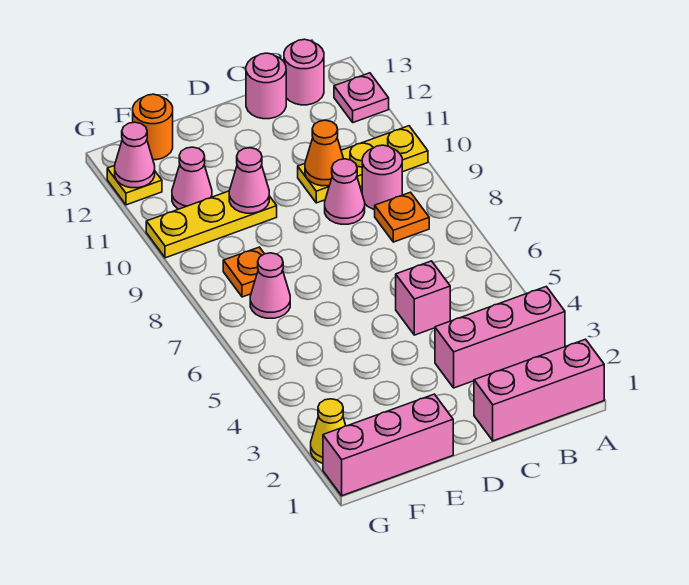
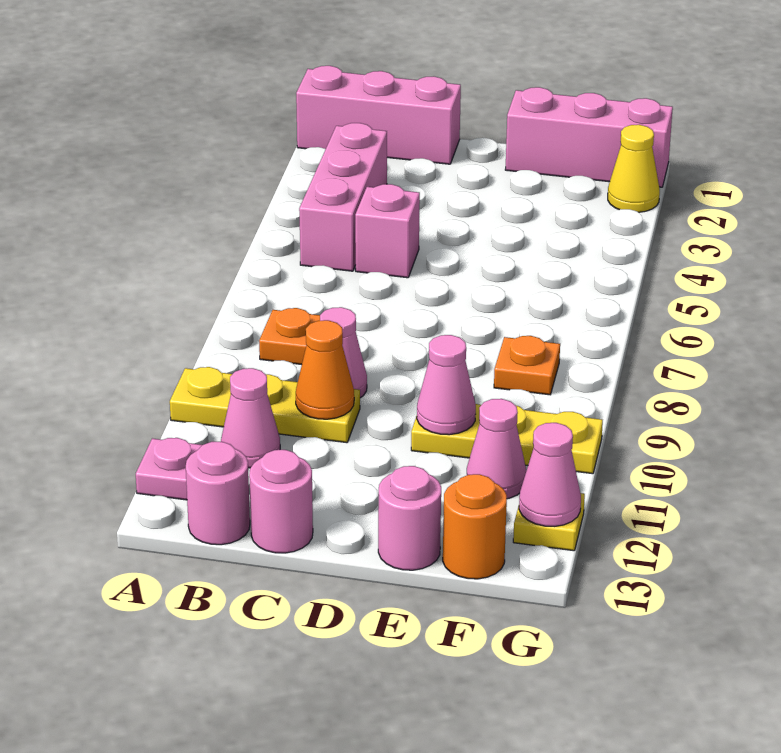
pink brick A3:C3 level 1 -> pink brick B3:B5 level 1
pink round brick B9 level 1 -> pink round brick E13 level 1
pink cone F7 level 1 -> pink cone B11 level 1

